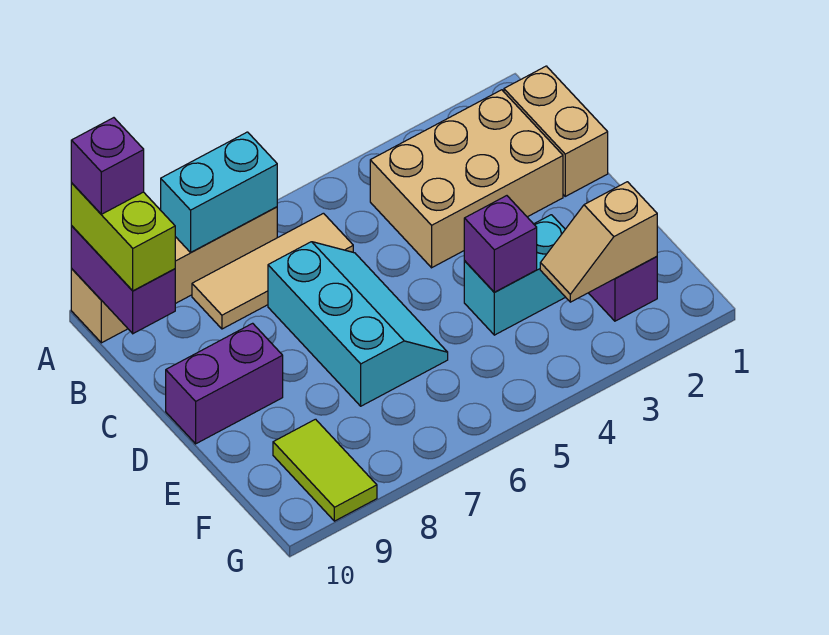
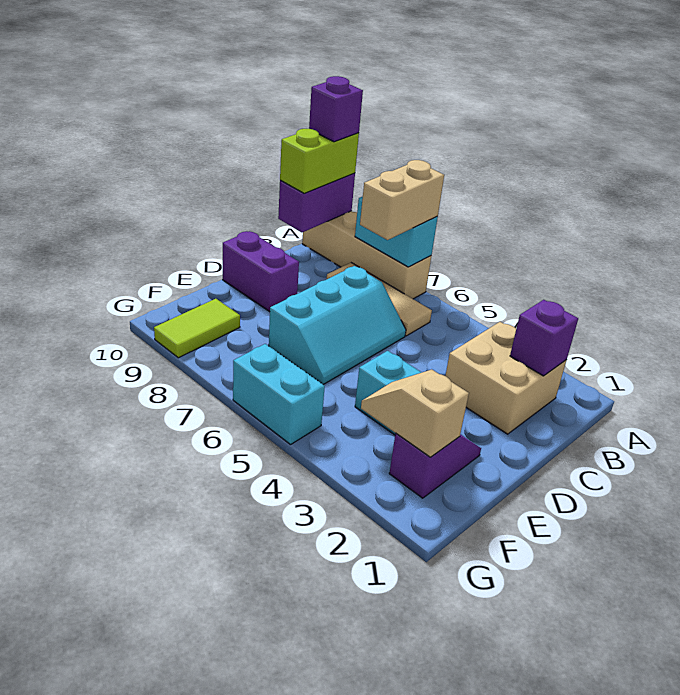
tan brick B1:C1 level 1 -> tan brick A7:B7 level 3
tan brick B2:C4 level 1 -> tan brick B2:C3 level 1
purple brick E4 level 2 -> purple brick B2 level 2
none -> cyan brick G5:G6 level 1

